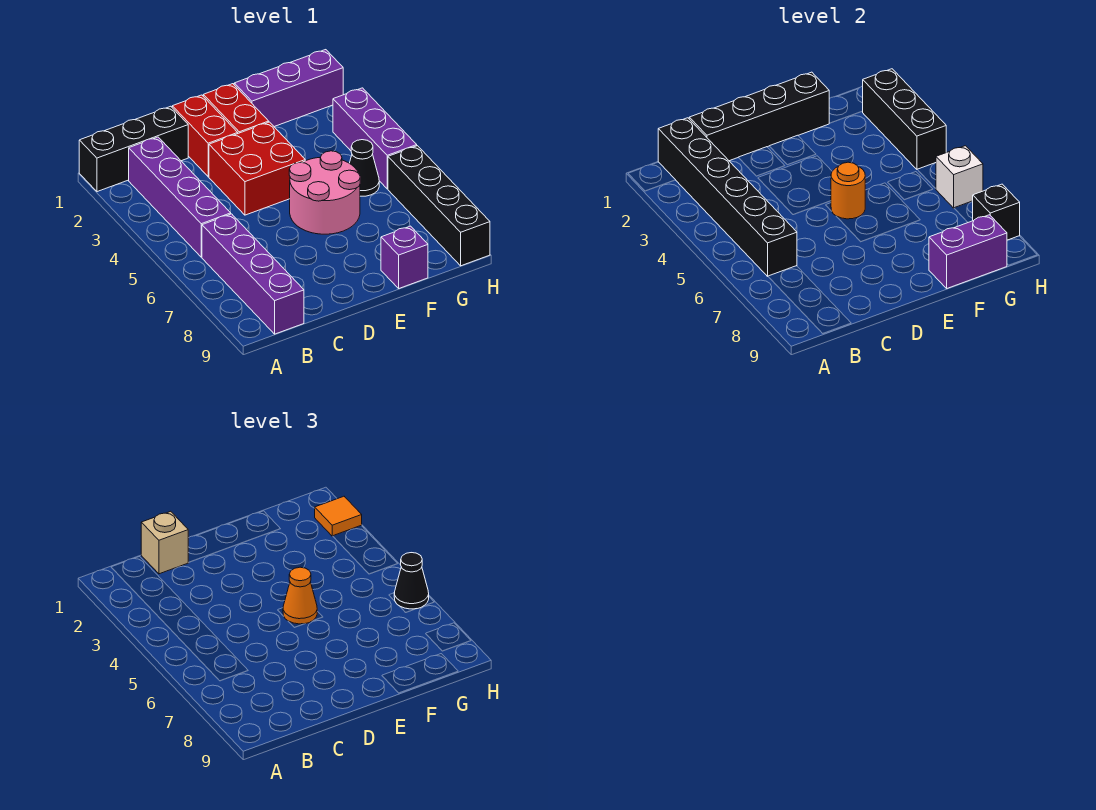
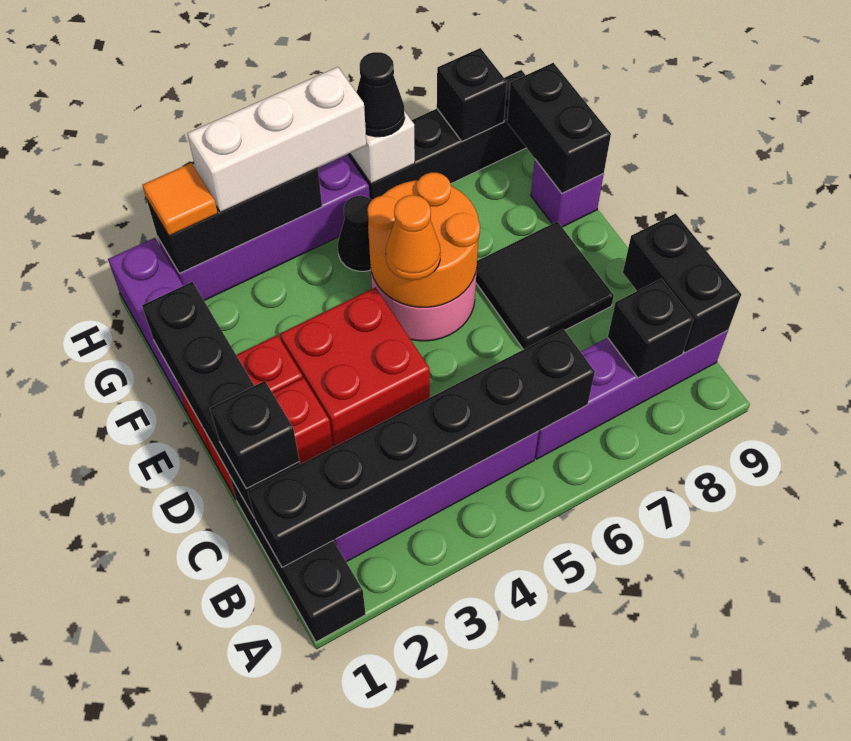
none -> black brick B8 level 2
none -> black brick B9:C9 level 2
tan brick C1 level 3 -> black brick C1 level 3
none -> black tile D7:E8 level 1
orange round brick E5 level 2 -> orange round brick E5:F6 level 2
purple brick F9:G9 level 2 -> black brick F9:G9 level 2
purple brick H3:H5 level 1 -> purple brick H2:H5 level 1
none -> white brick H3:H5 level 3

